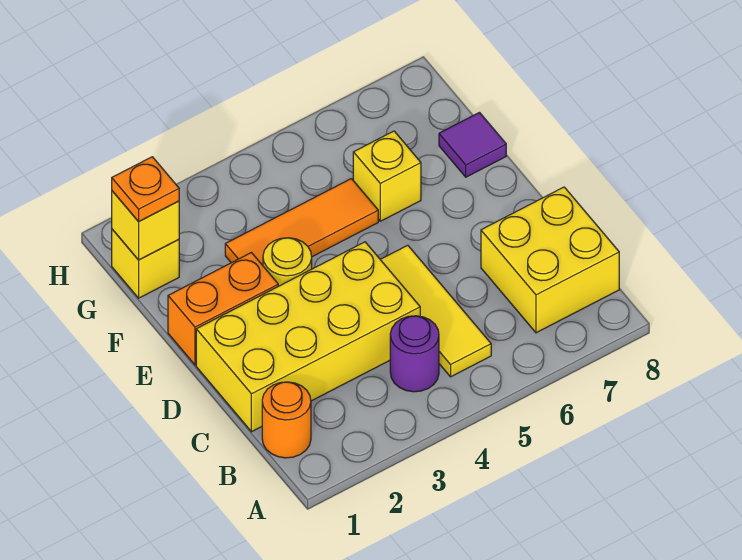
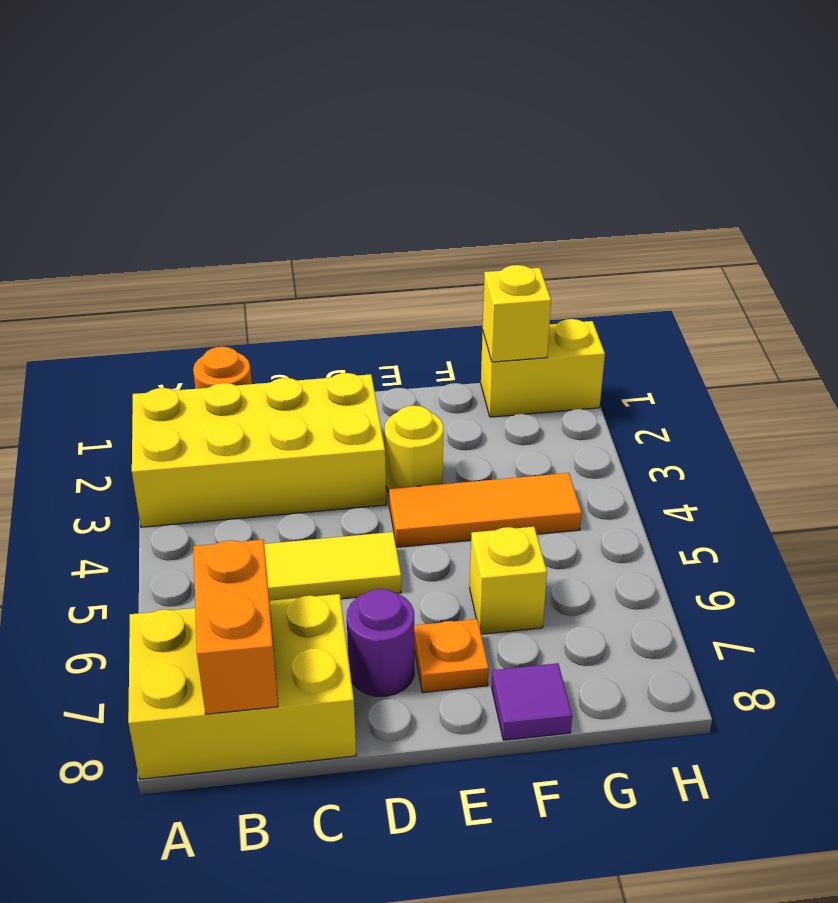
purple round brick B4 level 1 -> purple round brick D7 level 1
yellow brick B7:C8 level 1 -> yellow brick A7:C8 level 1
yellow brick C1:D4 level 1 -> yellow brick A2:D3 level 1
orange brick E1:E2 level 1 -> orange brick B7:B8 level 2
orange tile F3:F5 level 1 -> orange tile E4:G4 level 1
yellow brick G1 level 1 -> yellow brick G1:H1 level 1
orange plate G1 level 3 -> orange plate E7 level 1

